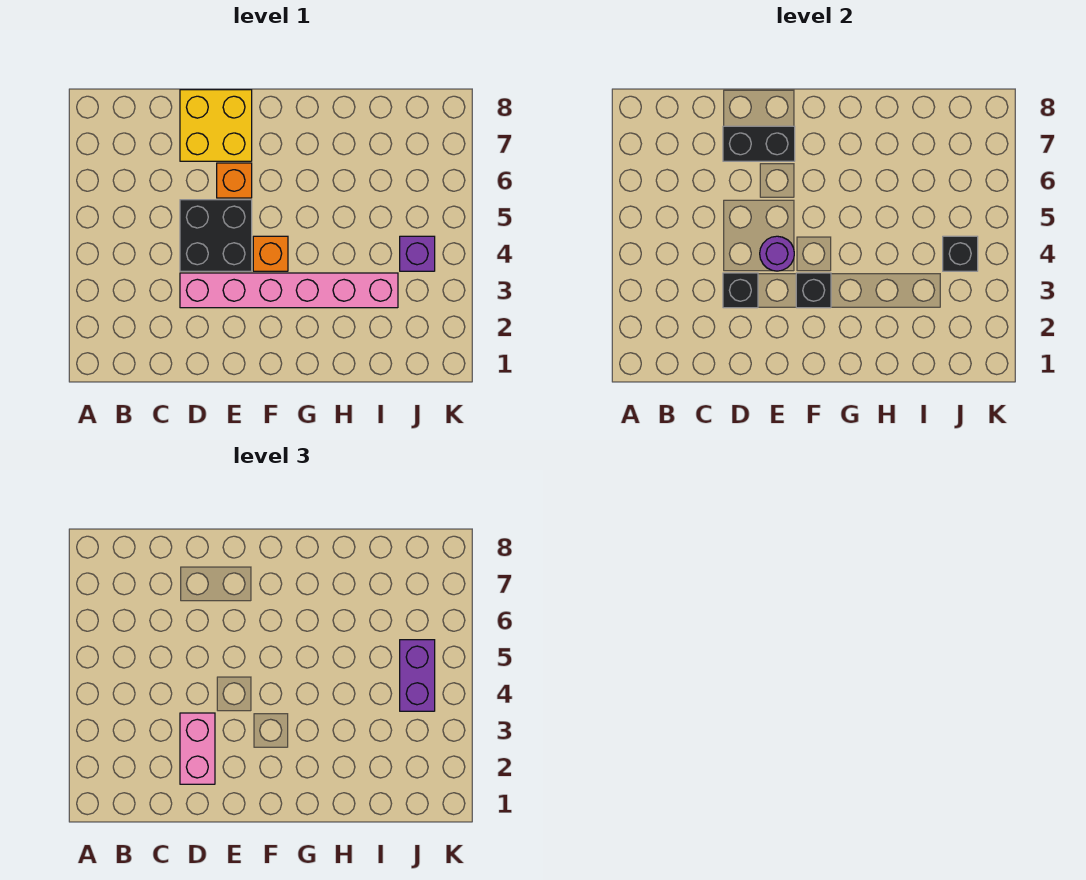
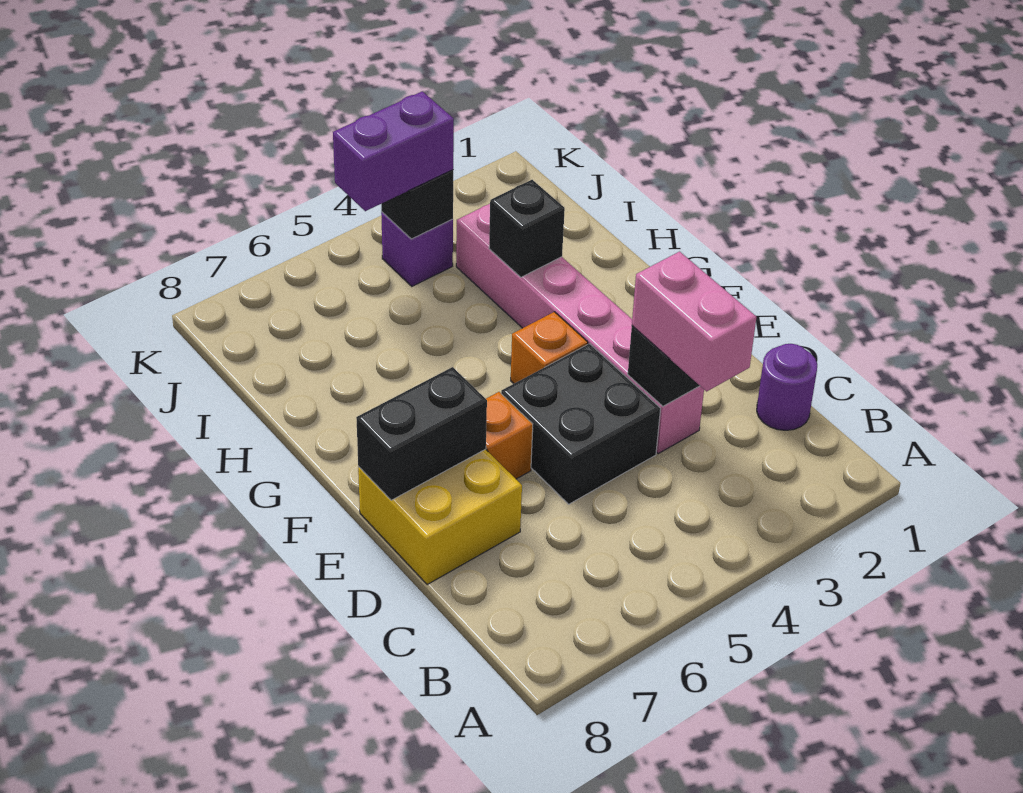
pink brick D2:D3 level 3 -> pink brick C3:D3 level 3
black brick D7:E7 level 2 -> black brick E7:E8 level 2
purple round brick E4 level 2 -> purple round brick C1 level 1
black brick F3 level 2 -> black brick H3 level 2

